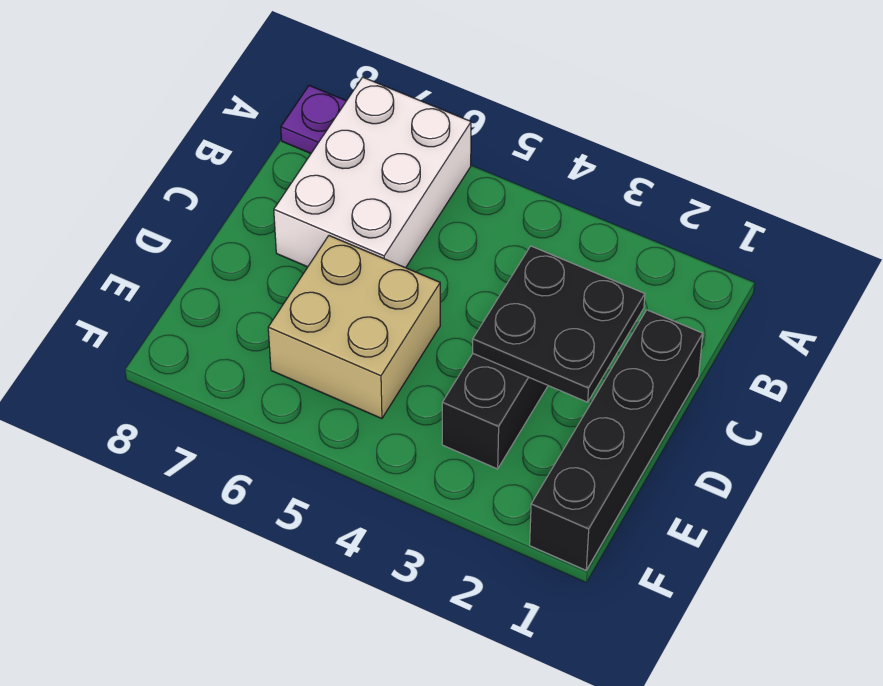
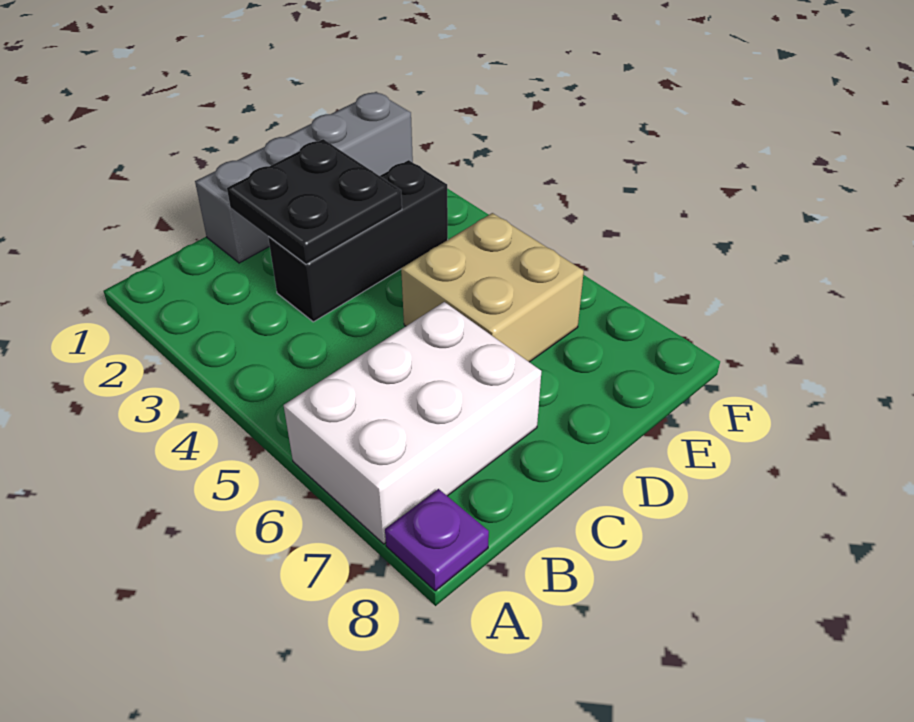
black brick C1:F1 level 1 -> grey brick C1:F1 level 1

